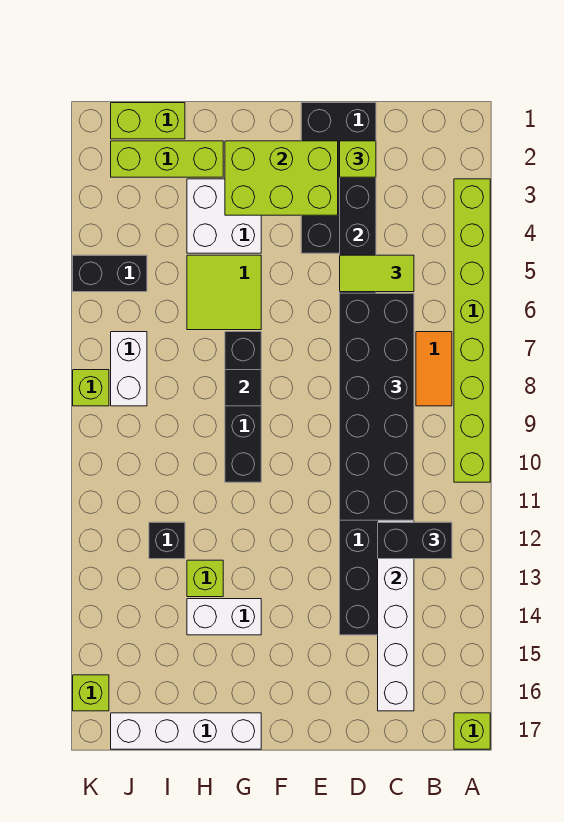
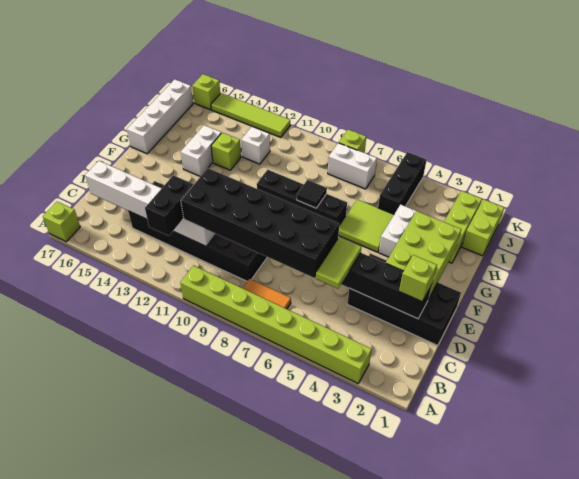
black brick I12 level 1 -> white brick I12 level 1
black brick J5:K5 level 1 -> black brick I5:K5 level 1
none -> lime tile K12:K15 level 1

